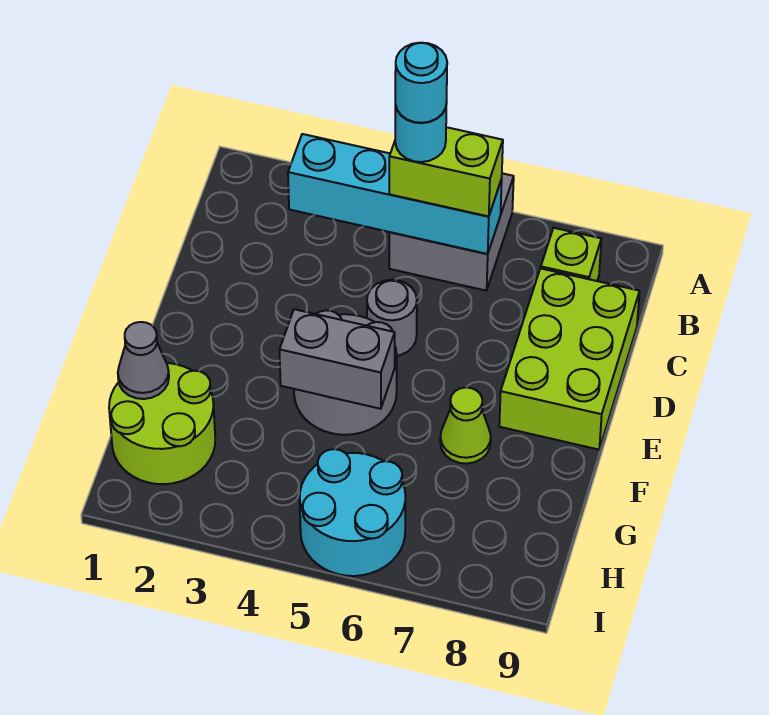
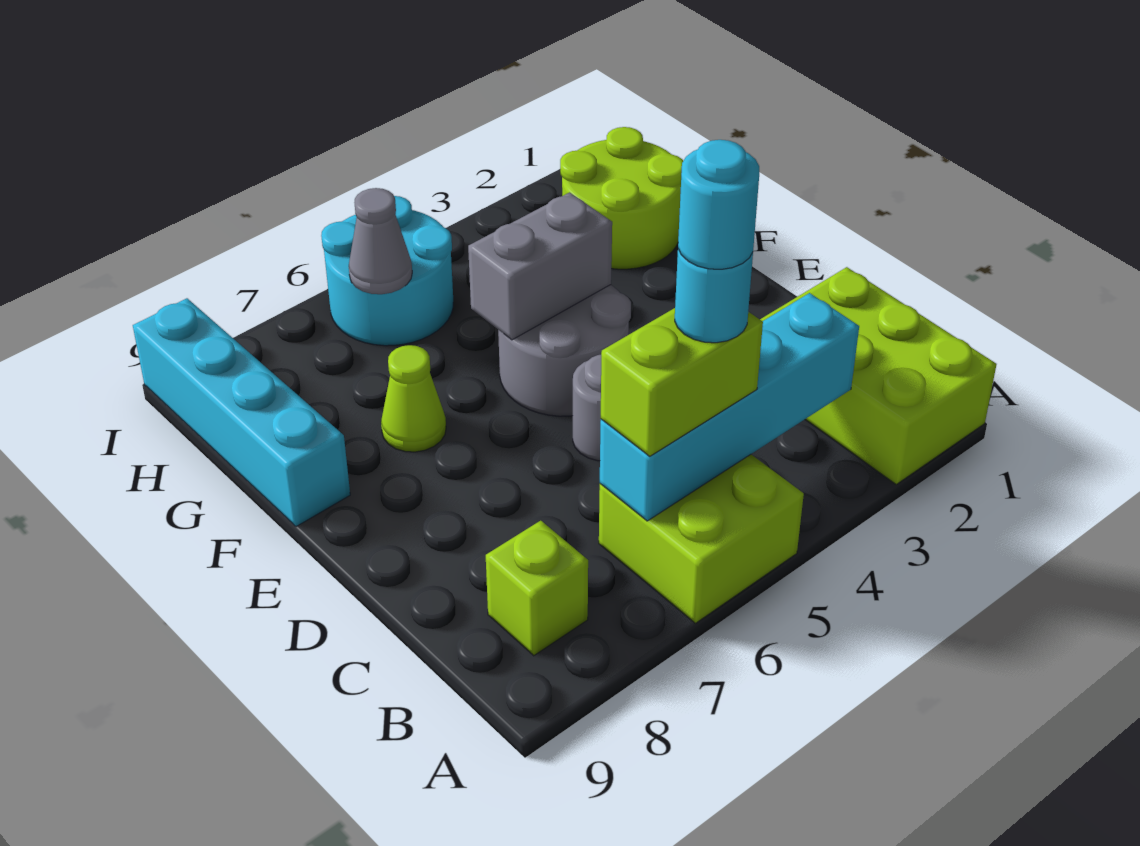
grey brick A5:B6 level 1 -> lime brick A5:B6 level 1
lime brick C8:E9 level 1 -> lime brick A1:C2 level 1
none -> cyan brick F9:I9 level 1
grey cone G1 level 2 -> grey cone H6 level 2

